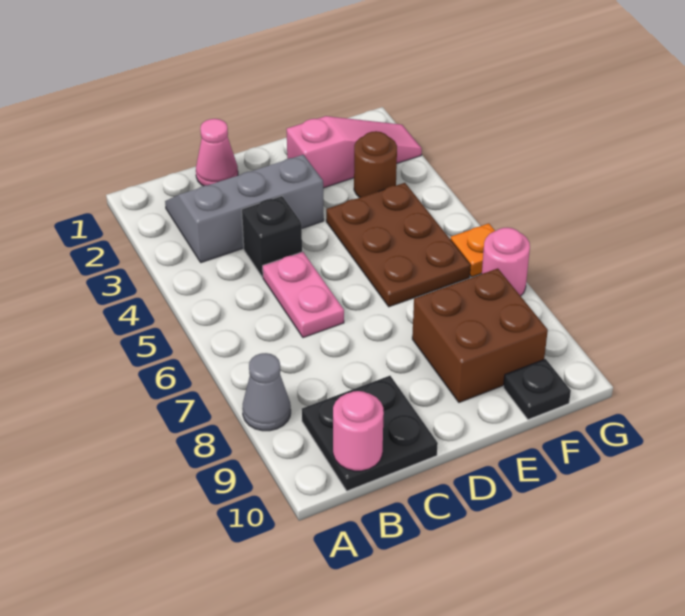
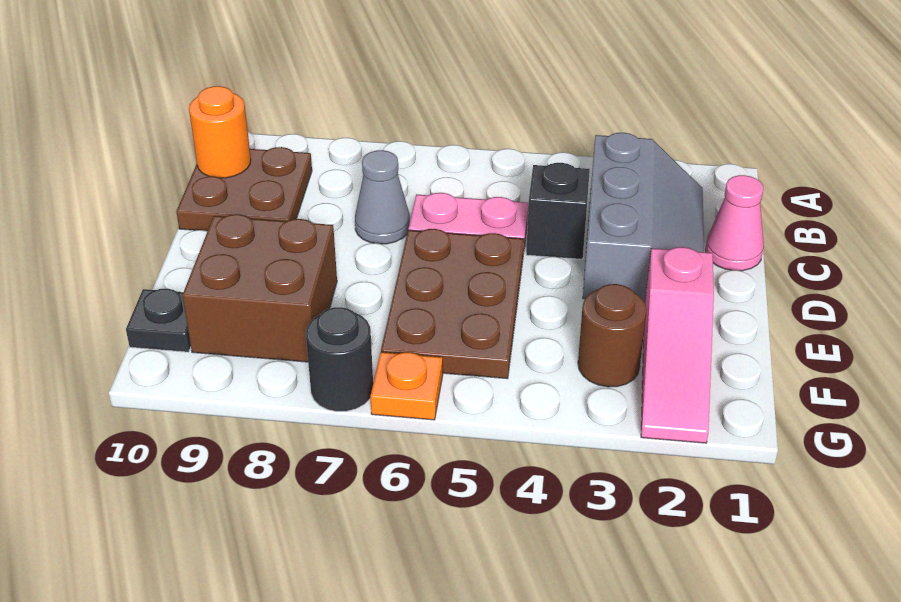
grey cone A8 level 1 -> grey cone C7 level 1
black plate B9:C10 level 1 -> brown plate B9:C10 level 1
pink round brick B10 level 2 -> orange round brick B10 level 2
brown plate E4:F6 level 1 -> brown plate D5:F6 level 1
pink round brick G7 level 1 -> black round brick G7 level 1

